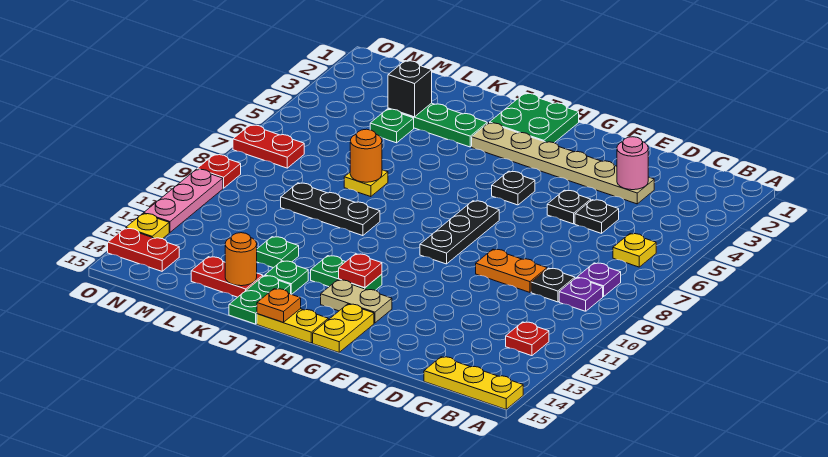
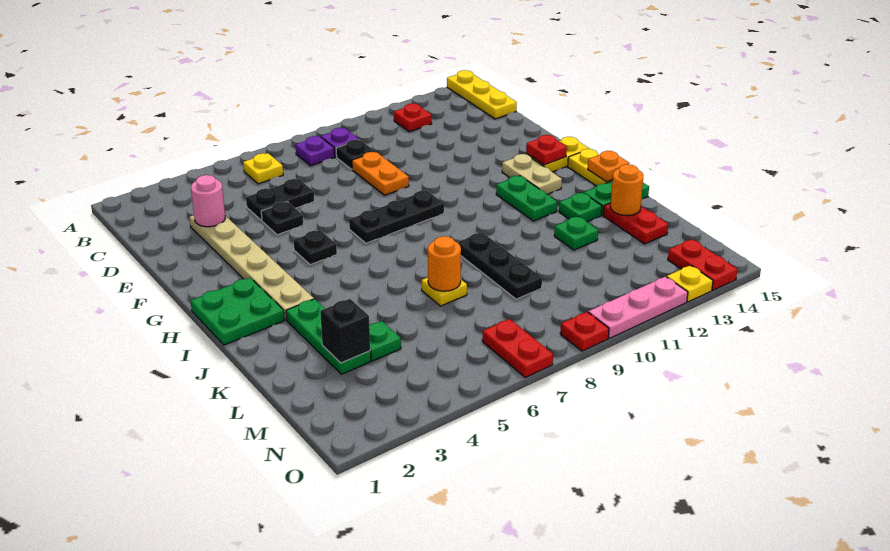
black plate D5 level 1 -> black plate D5:D6 level 1
red plate H12 level 2 -> red plate G14 level 2

